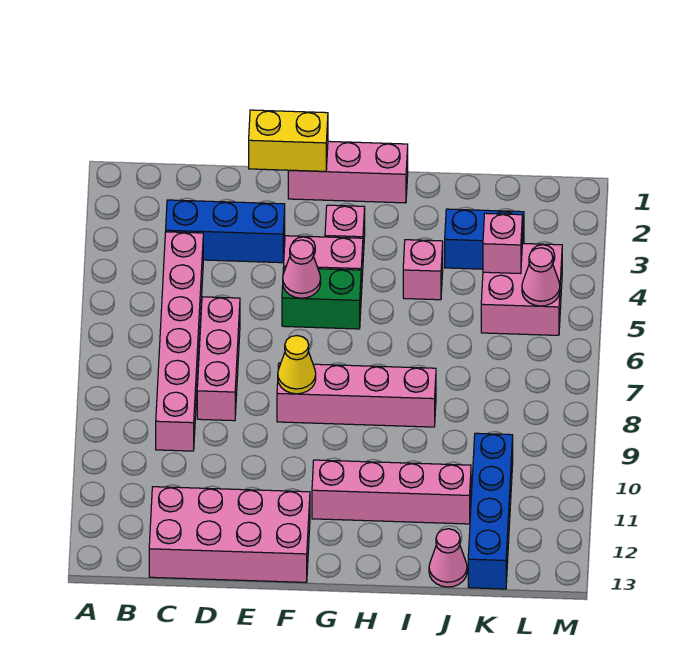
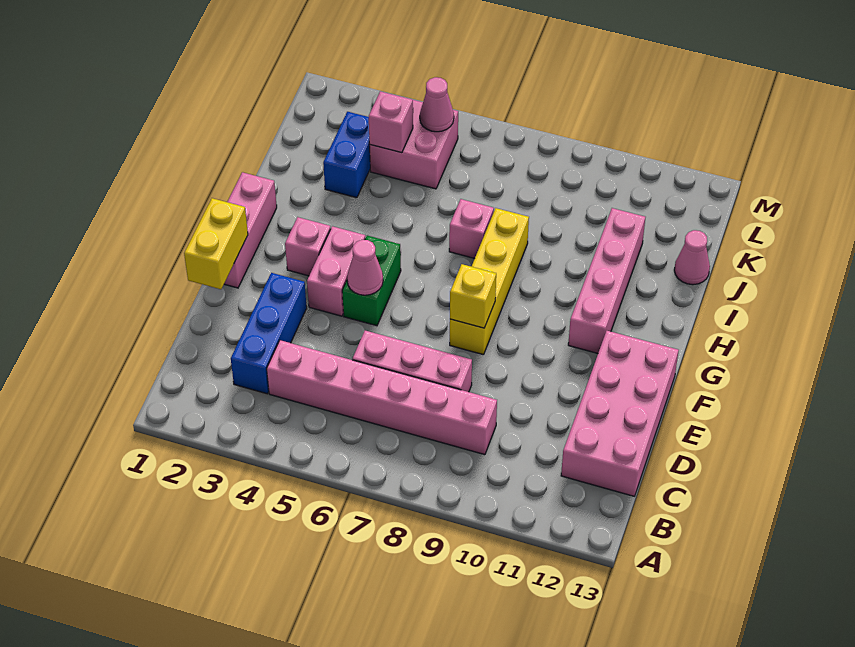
pink brick F8:I8 level 1 -> yellow brick F8:I8 level 1
yellow cone F8 level 2 -> yellow brick F8 level 2
pink brick I4 level 1 -> pink brick I7 level 1
blue brick K10:K13 level 1 -> none

